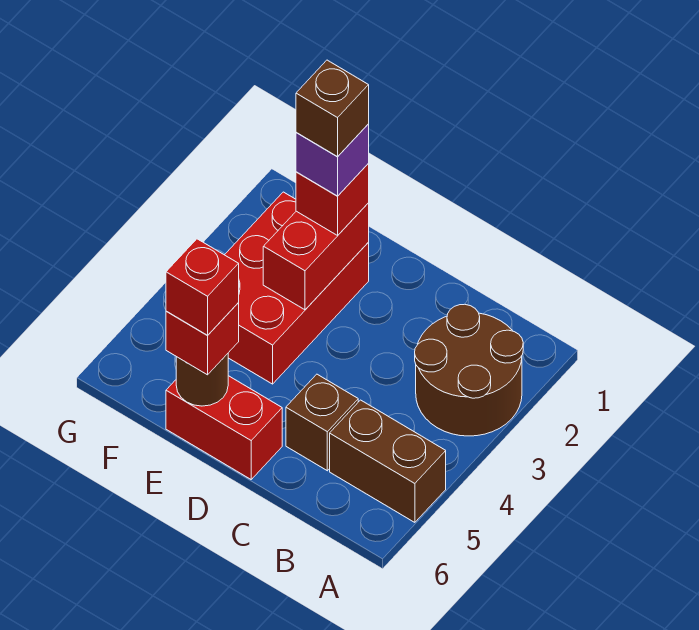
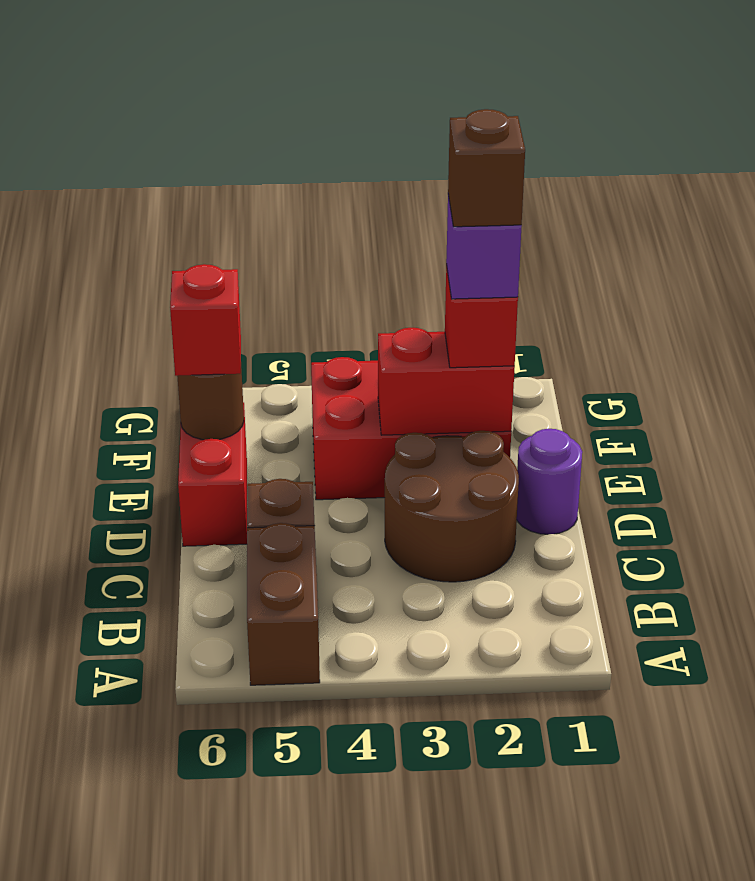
brown round brick A2:B3 level 1 -> brown round brick C2:D3 level 1
none -> purple round brick D1 level 1
red brick E6 level 4 -> none

